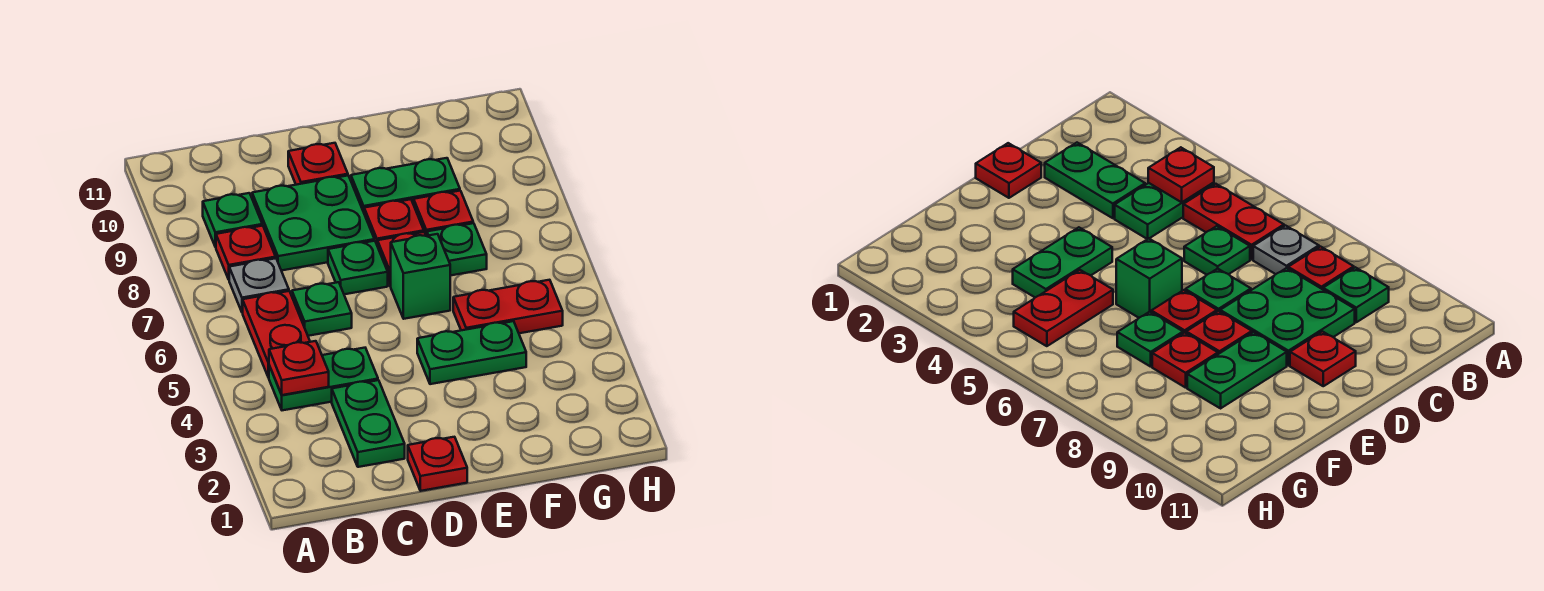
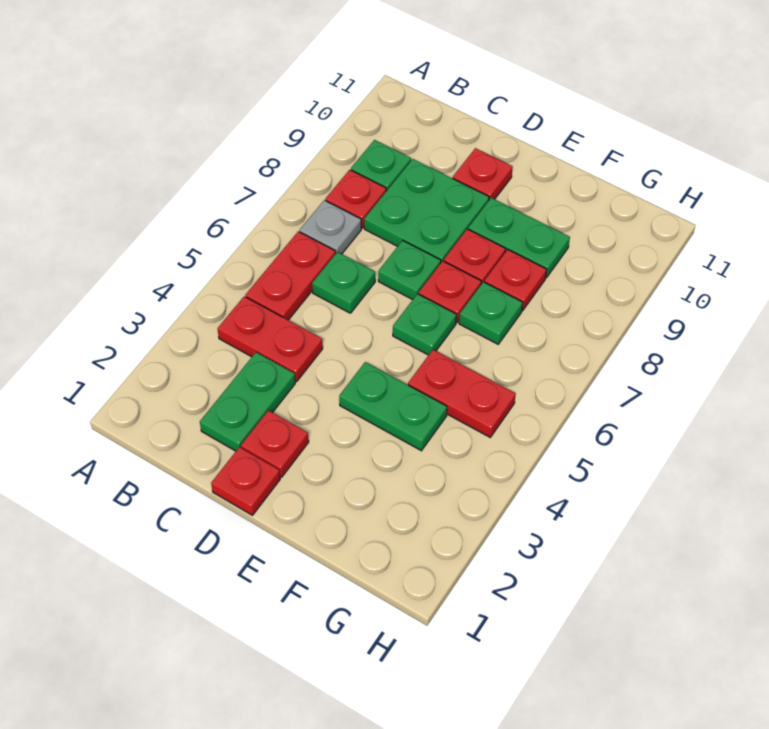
green plate B4:C4 level 1 -> red plate B4:C4 level 1
red plate B4 level 2 -> red plate D2 level 1
green brick E6 level 1 -> green plate E6 level 1

